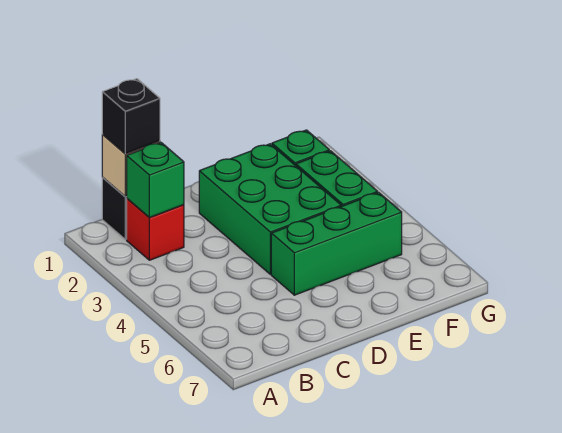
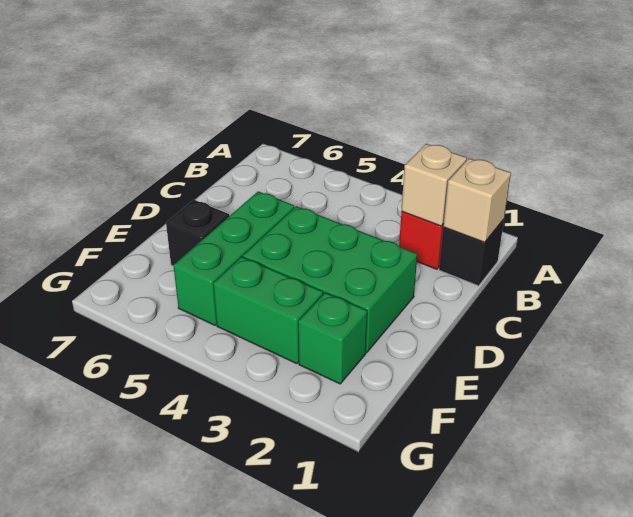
black brick B1 level 3 -> black brick E6 level 1
green brick B2 level 2 -> tan brick B2 level 2

